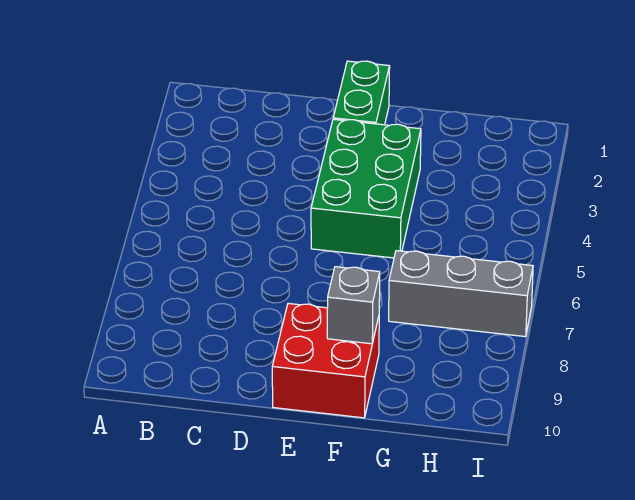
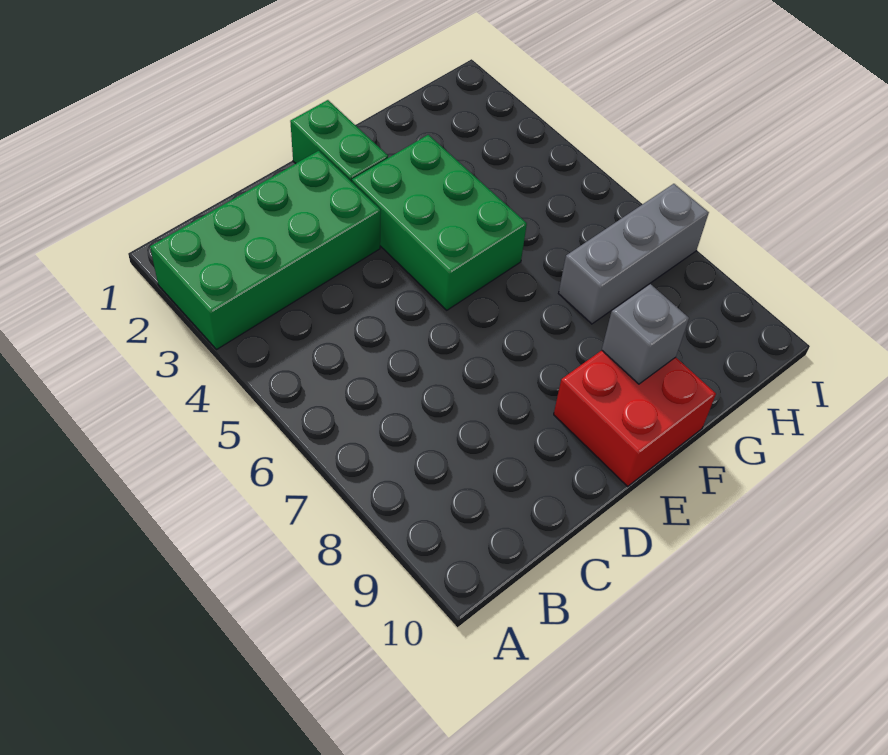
none -> green brick A2:D3 level 1

